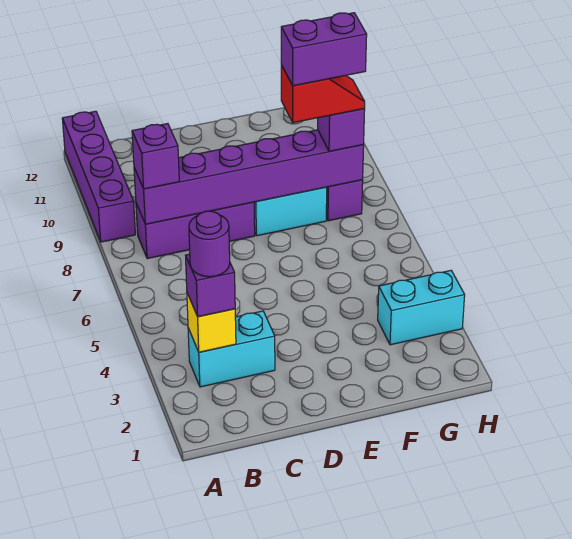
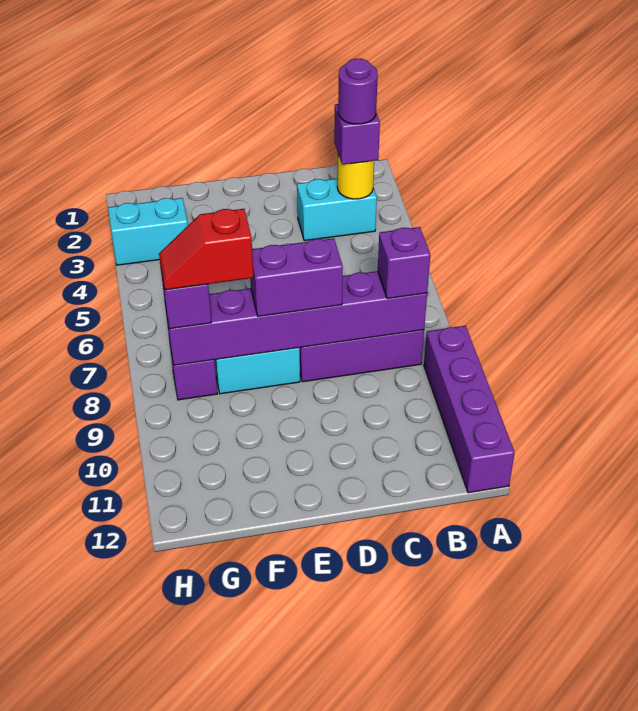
yellow brick B3 level 2 -> yellow round brick B3 level 2
purple brick F8:G8 level 5 -> purple brick D8:E8 level 3

